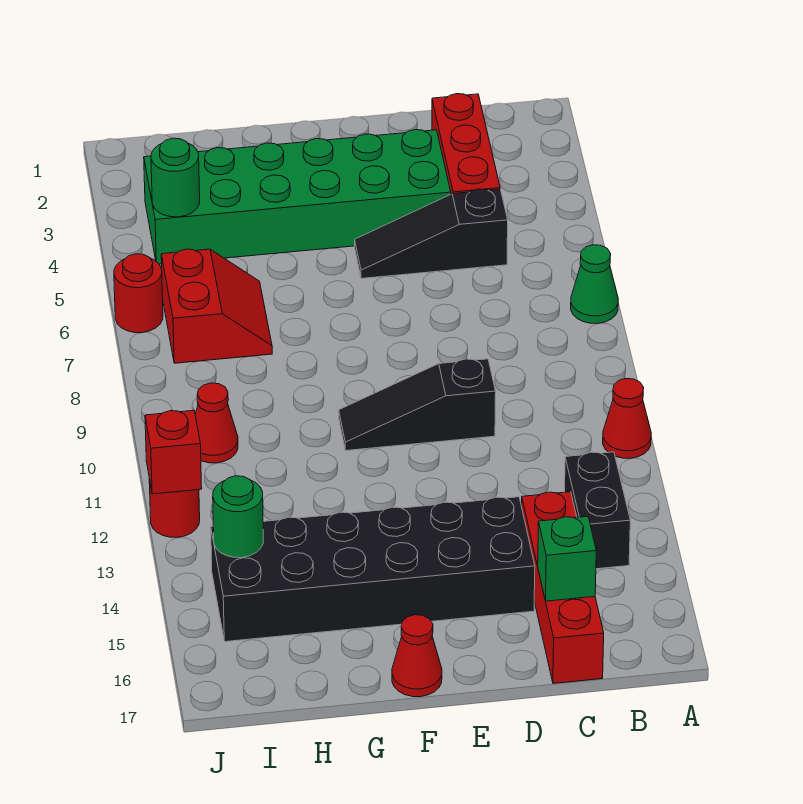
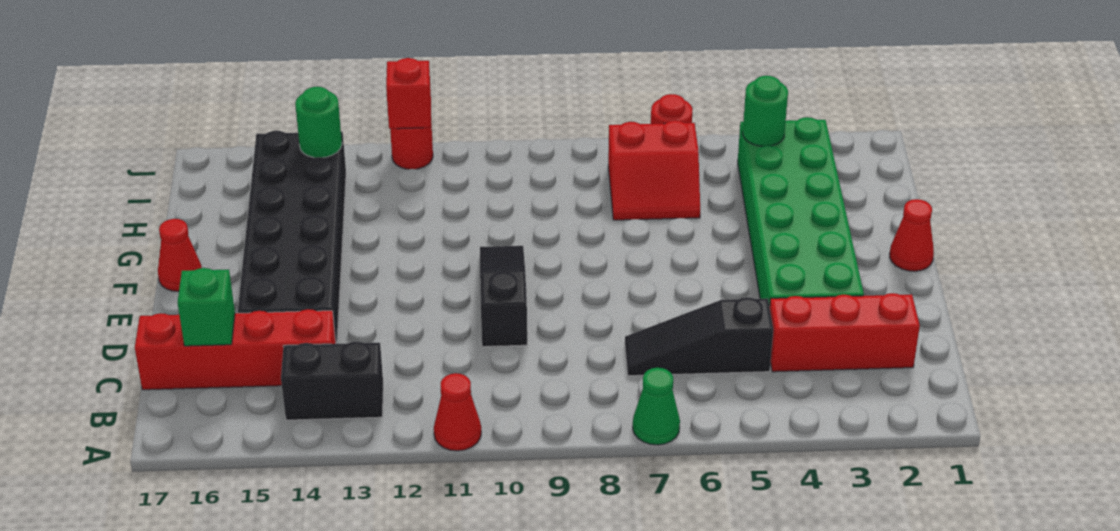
black slope C5:E5 level 1 top C -> black slope C5:C7 level 1 top 5
red cone I10 level 1 -> red cone F1 level 1

